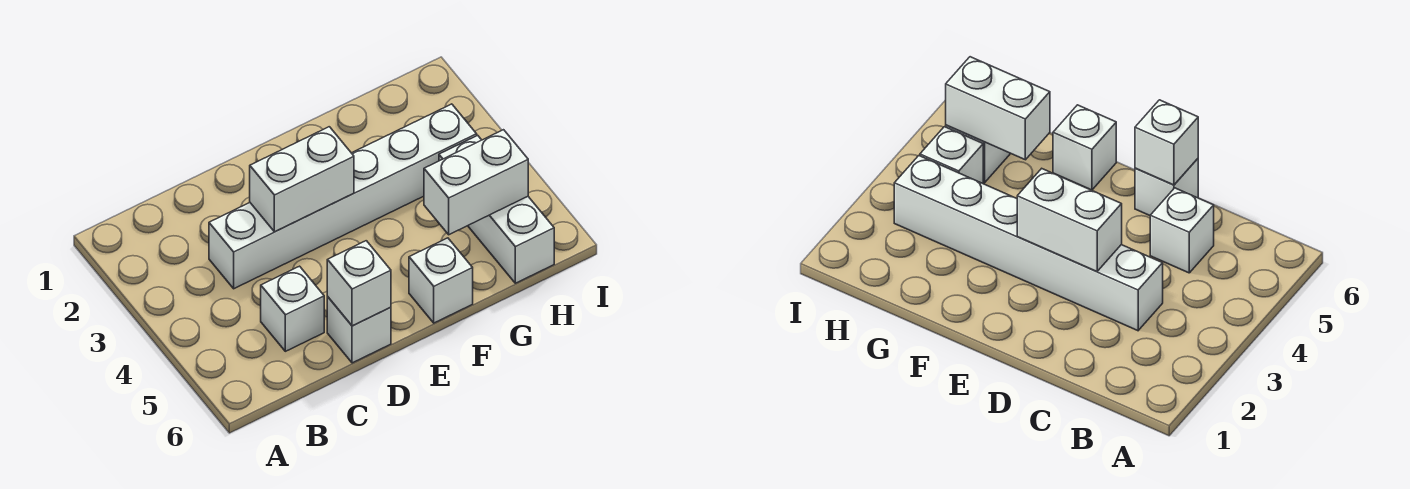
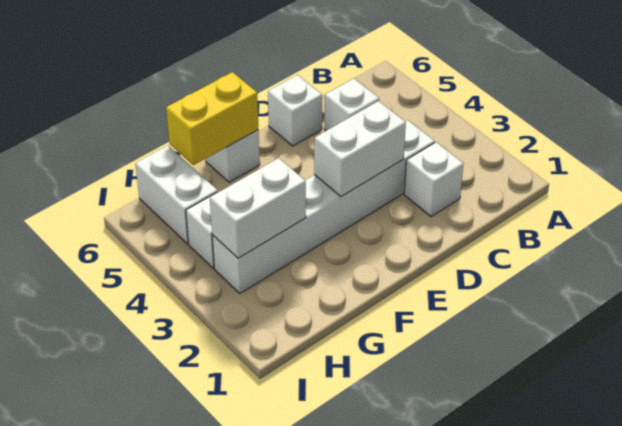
white brick D6 level 2 -> white brick C2 level 1
none -> yellow brick F6:G6 level 2
white brick G5:H5 level 2 -> white brick G3:H3 level 2

